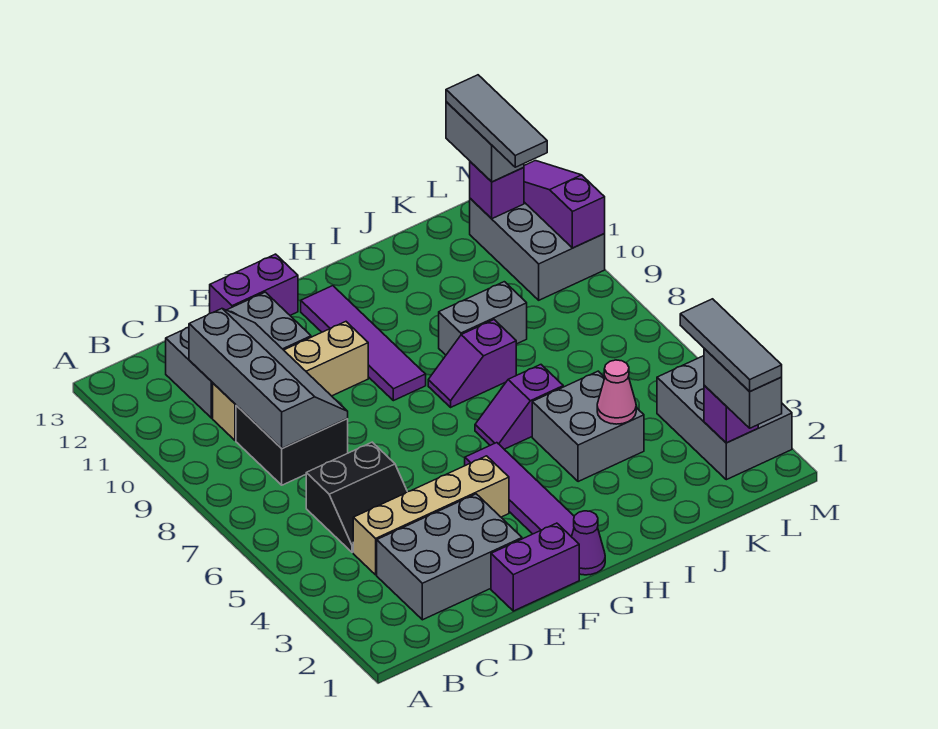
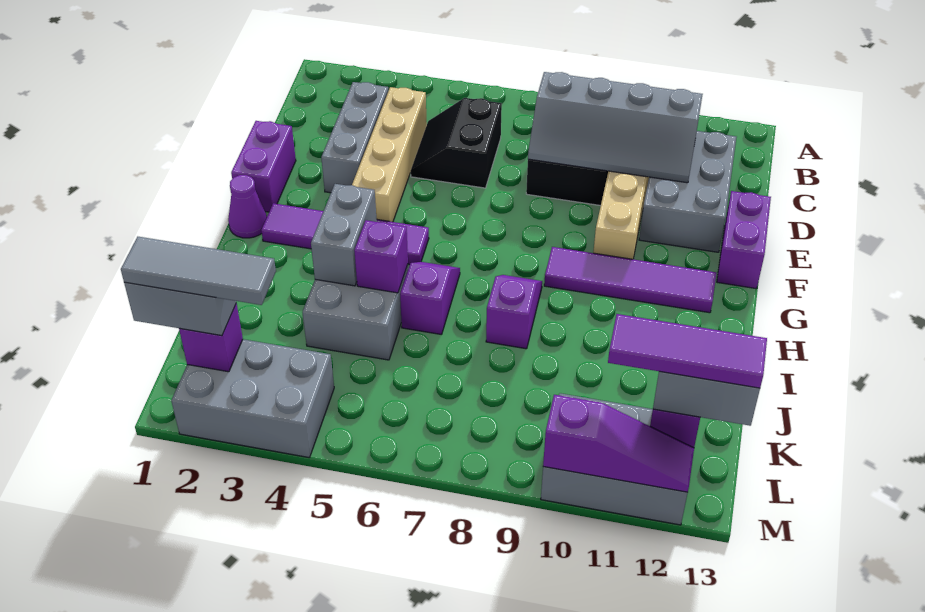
grey brick C2:E3 level 1 -> grey brick C3:E3 level 1
none -> purple brick I5 level 2
grey brick I9:J9 level 1 -> grey brick H4:I4 level 2
pink cone J4 level 2 -> none
grey tile L11:L13 level 4 -> purple tile L11:L13 level 4

